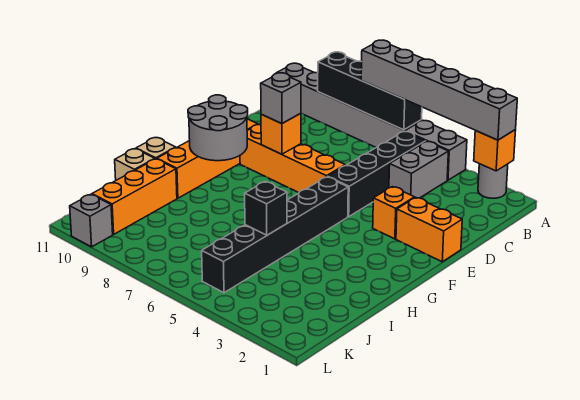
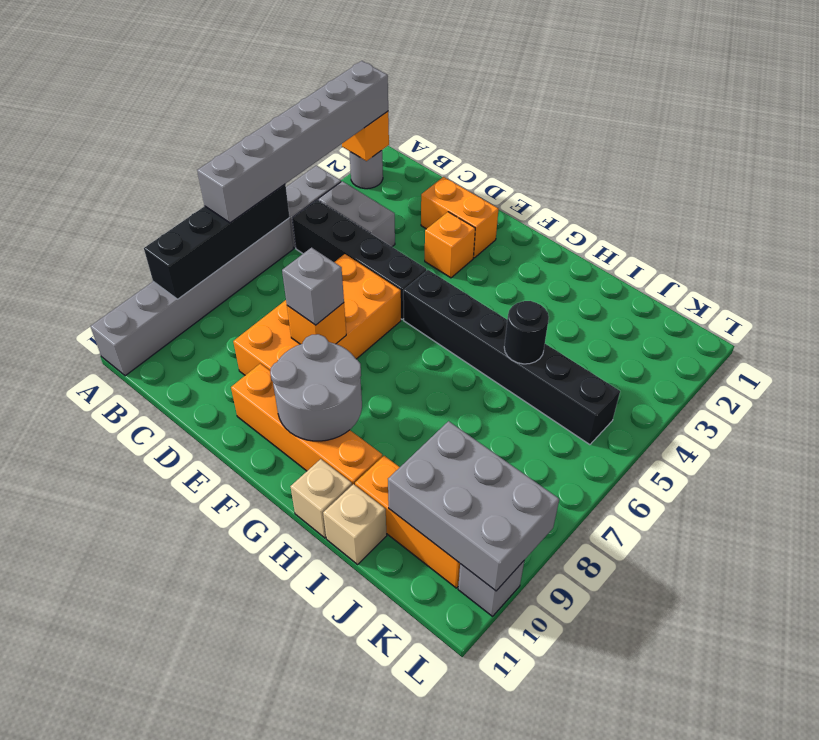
orange brick E1:E2 level 1 -> orange brick D2:E2 level 1
orange brick E6:E9 level 1 -> orange brick D6:E9 level 1
black brick I5 level 2 -> black round brick I5 level 2
none -> grey brick J9:L10 level 2

